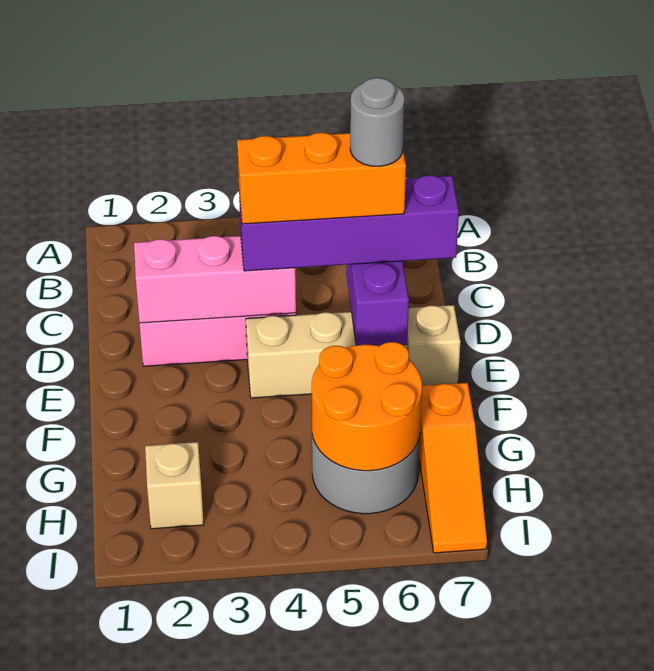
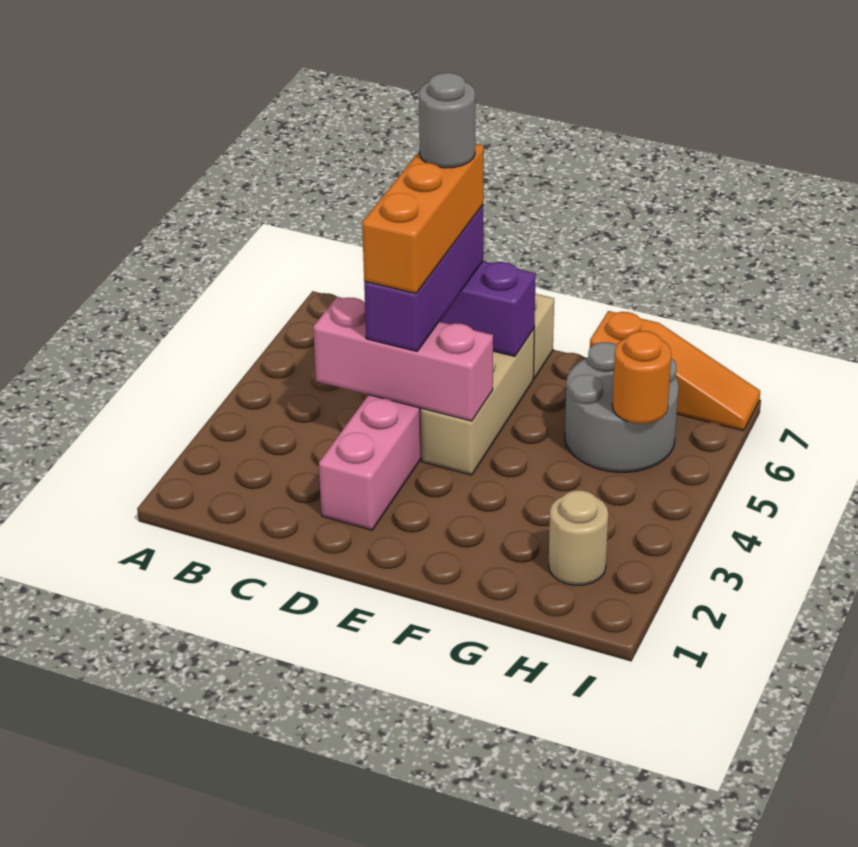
pink brick D2:D4 level 2 -> pink brick C4:E4 level 2
purple brick D4:D7 level 3 -> purple brick D4:D6 level 3
orange round brick G5:H6 level 2 -> orange round brick H5 level 2
tan brick H2 level 1 -> tan round brick H2 level 1

